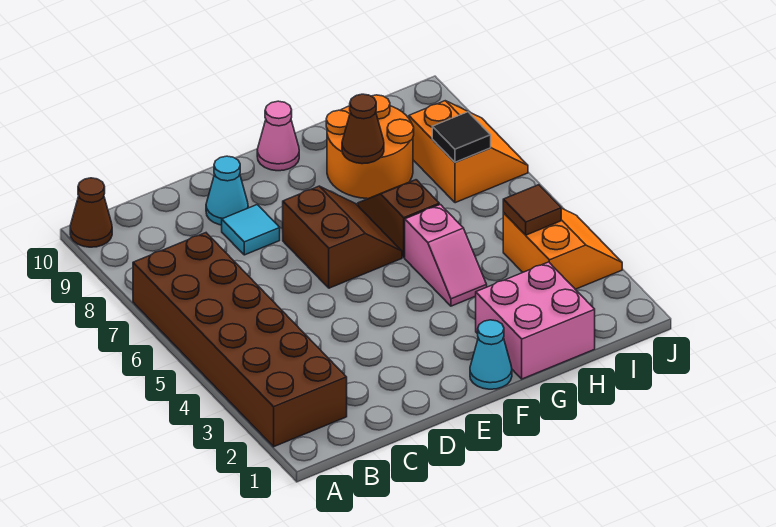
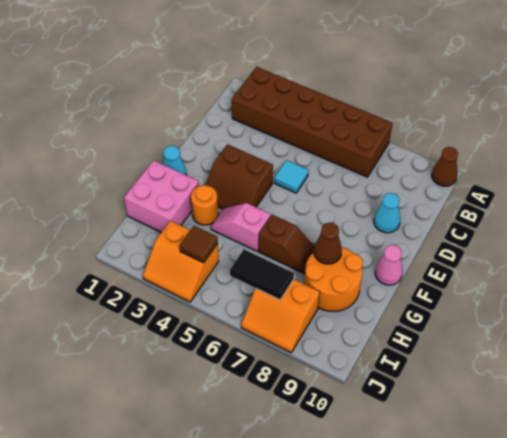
cyan tile D8 level 1 -> cyan tile D5 level 1
brown slope E6:F7 level 1 top E -> brown slope E3:F4 level 1 top E
none -> orange round brick G3 level 1
black tile I7 level 2 -> black tile I6:I7 level 2

